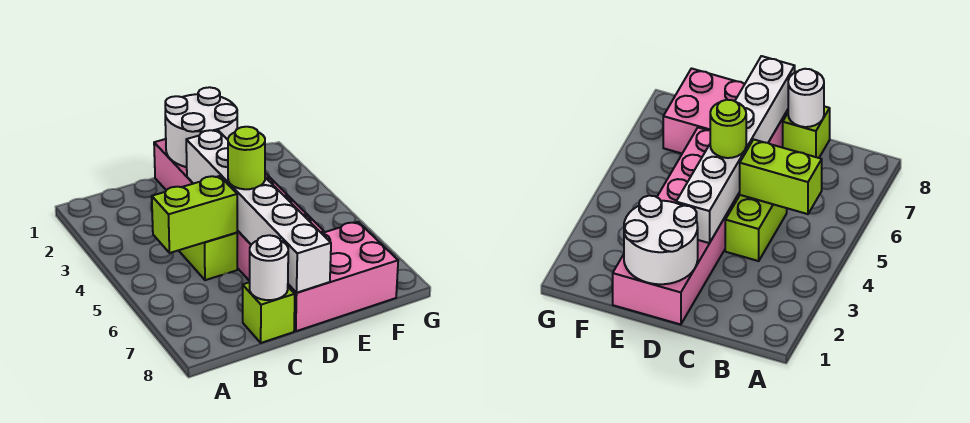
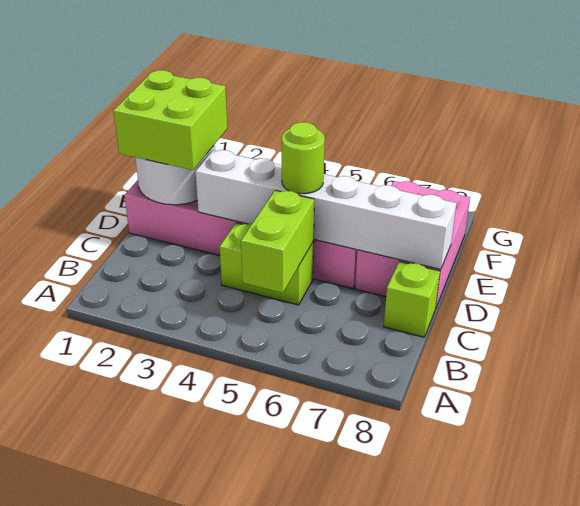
white round brick C8 level 2 -> none
none -> lime brick D1:E2 level 3

